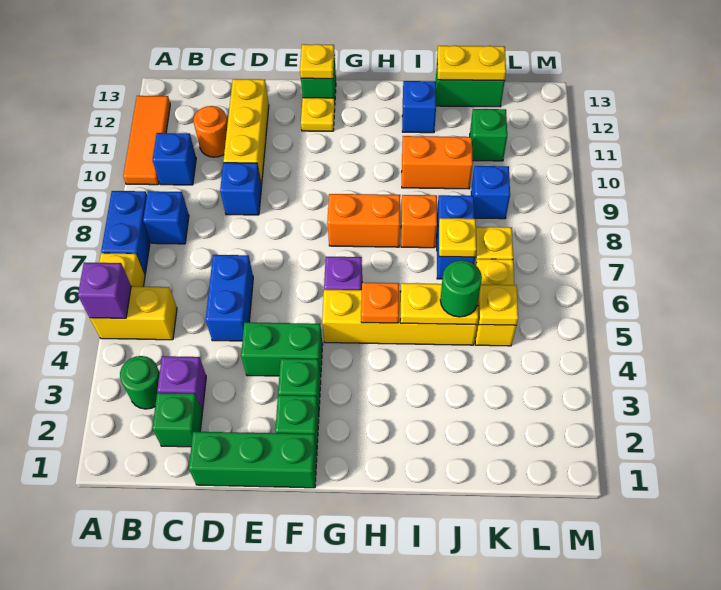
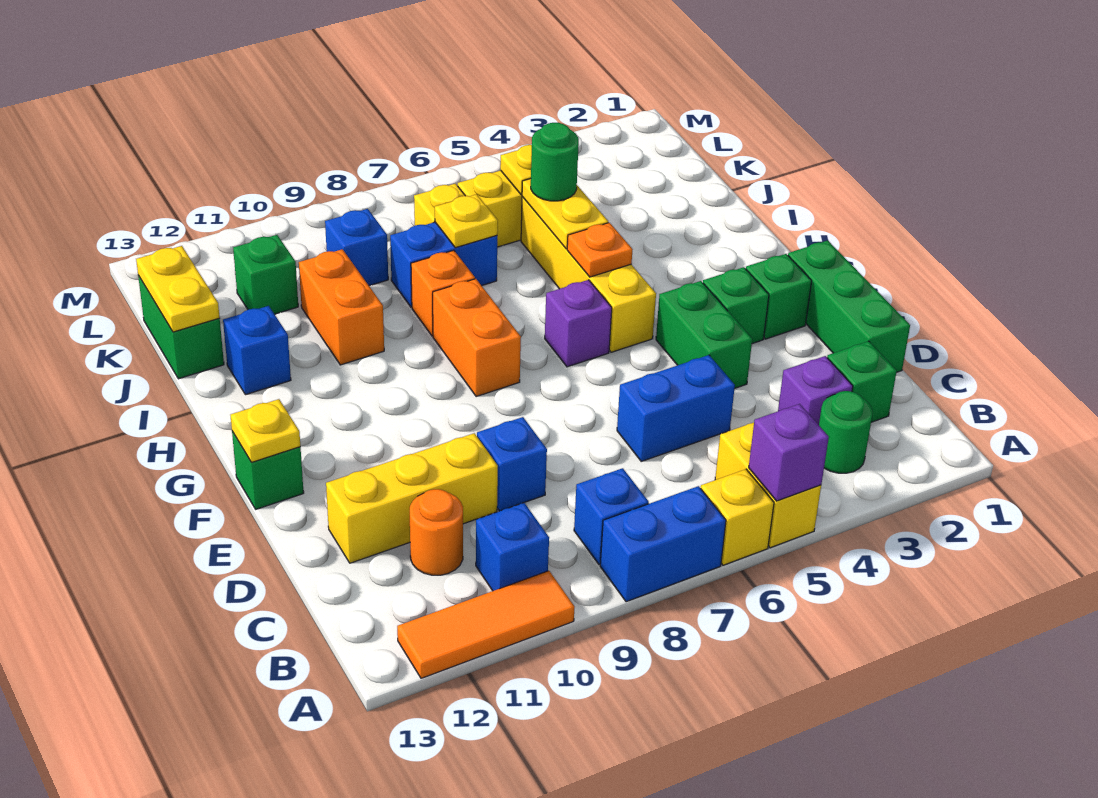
yellow plate F12 level 1 -> none

